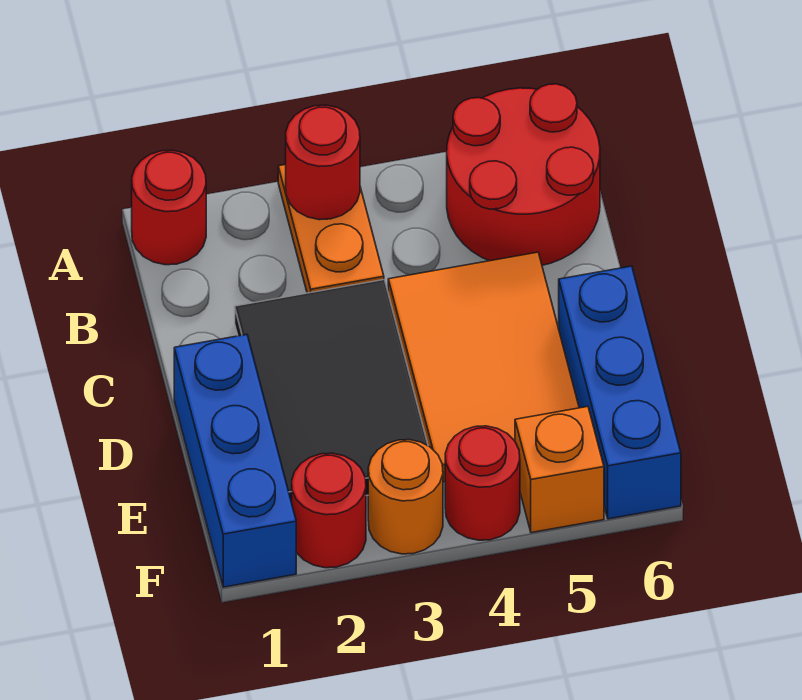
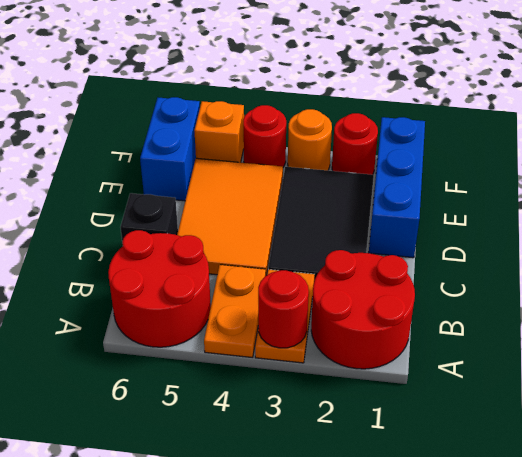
red round brick A1 level 1 -> red round brick A1:B2 level 1
none -> orange plate A4:B4 level 1
none -> black brick C6 level 1
blue brick D6:F6 level 1 -> blue brick E6:F6 level 1

